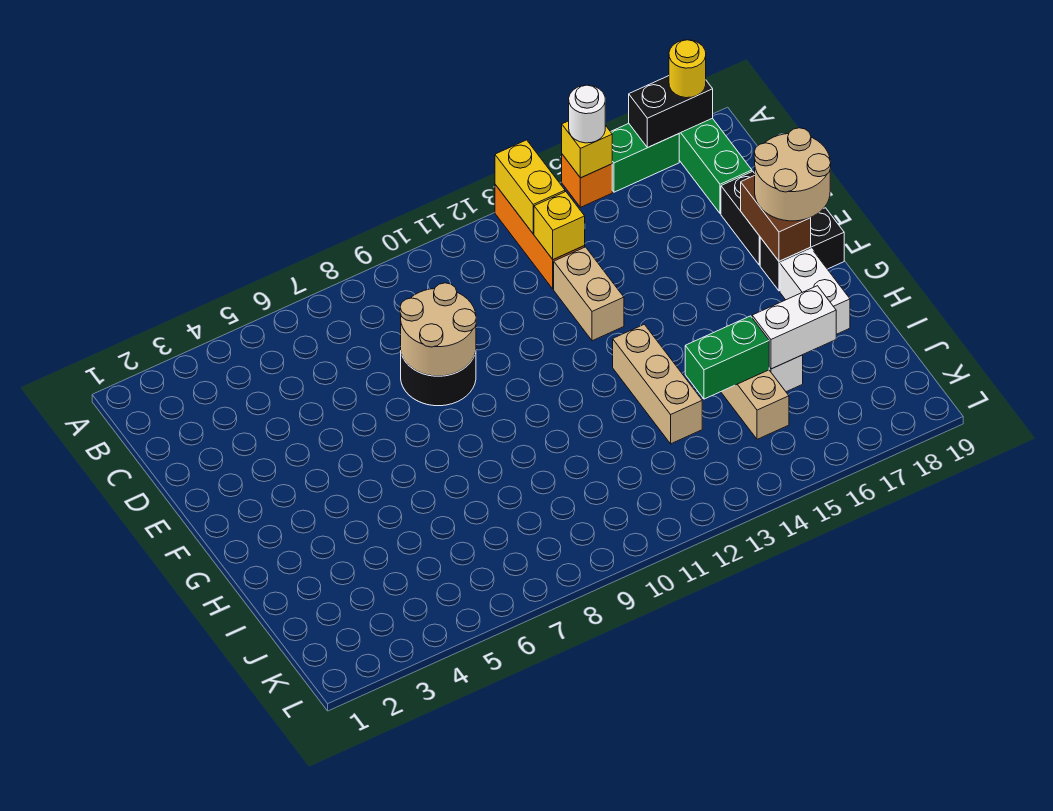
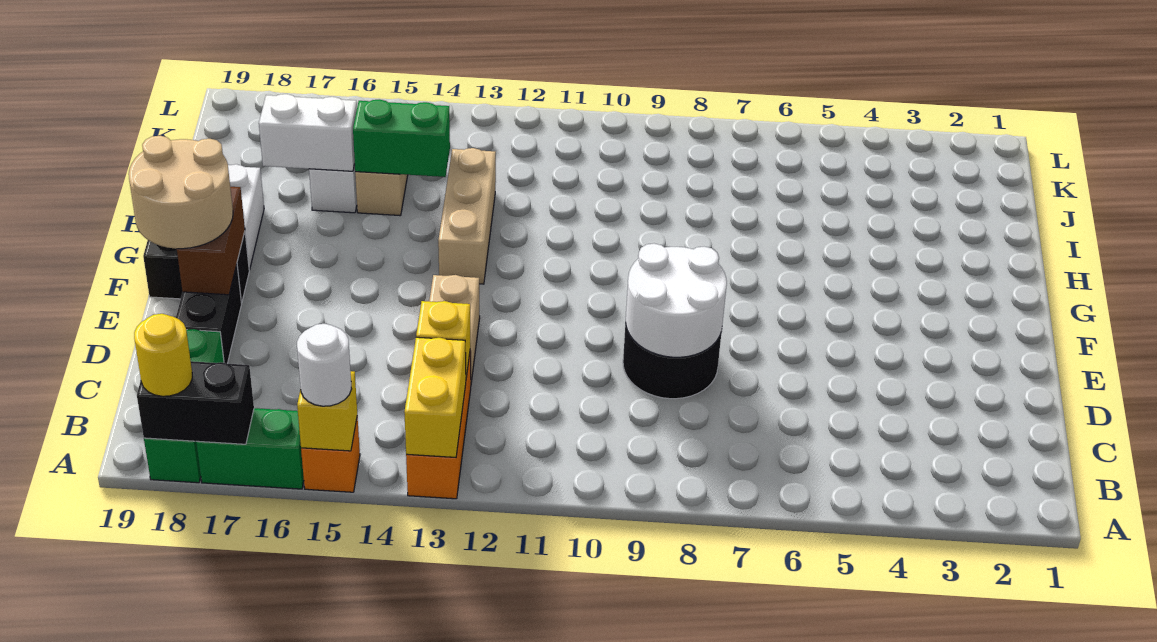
tan round brick D8:E9 level 2 -> white round brick D8:E9 level 2

